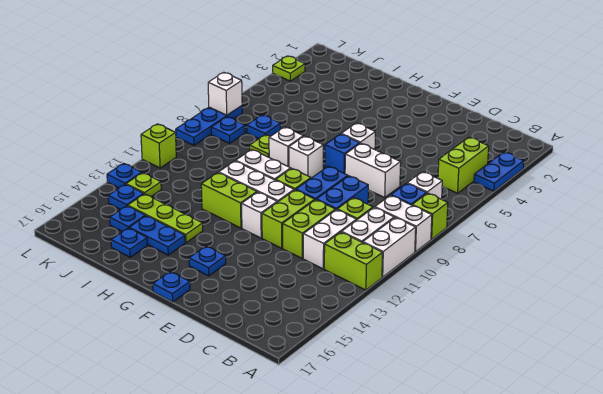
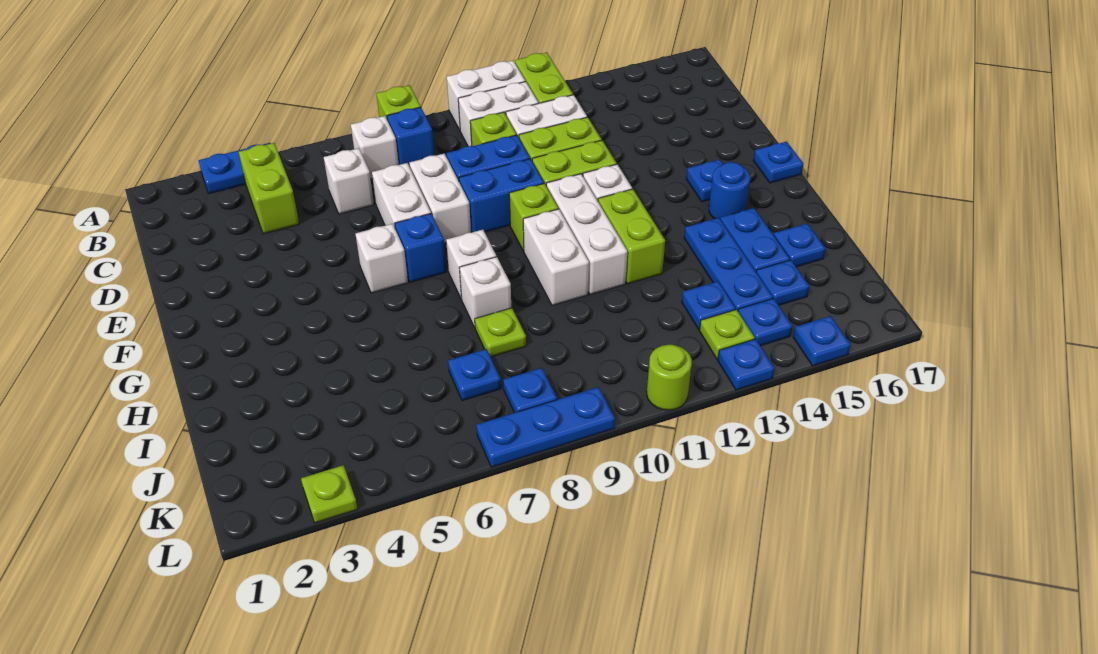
white brick A9:B9 level 1 -> white brick D8:E8 level 1
lime brick B4:B5 level 1 -> lime brick B4:C4 level 1
none -> blue round brick G15 level 1
lime plate H14:J14 level 1 -> blue plate H14:J14 level 1
none -> blue plate J13 level 1
white brick L7 level 2 -> white brick C6 level 1
lime brick L11 level 1 -> lime round brick L11 level 1
none -> blue plate L15 level 1

